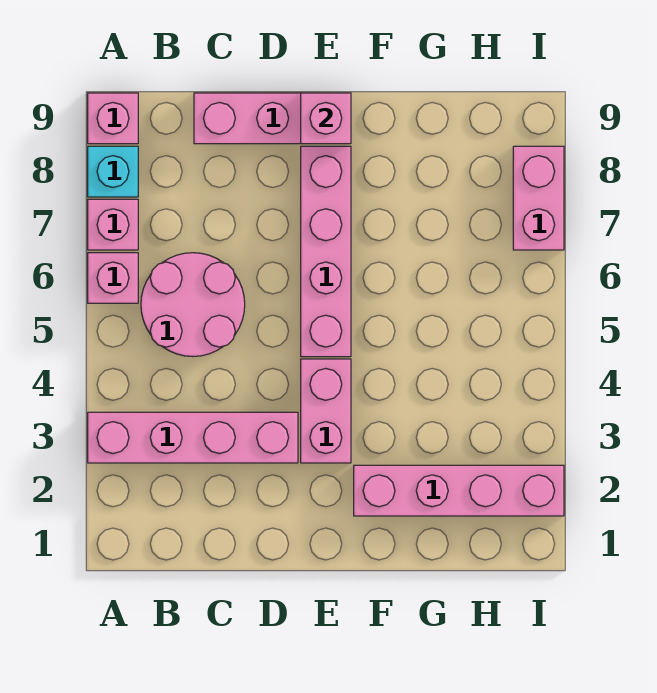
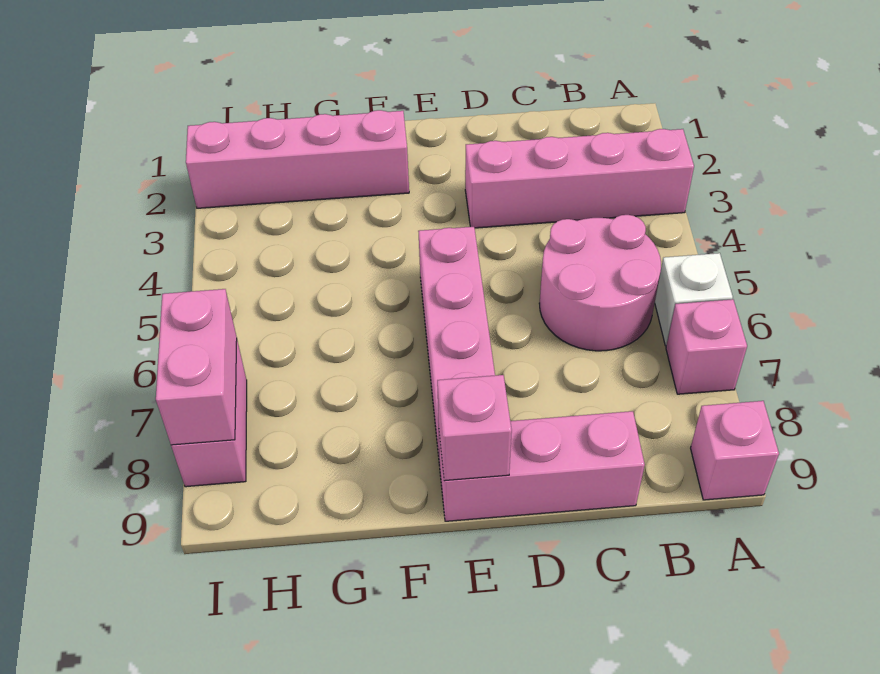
pink brick A6 level 1 -> white brick A6 level 1
cyan brick A8 level 1 -> none
pink brick E3:E4 level 1 -> pink brick I7:I8 level 2

